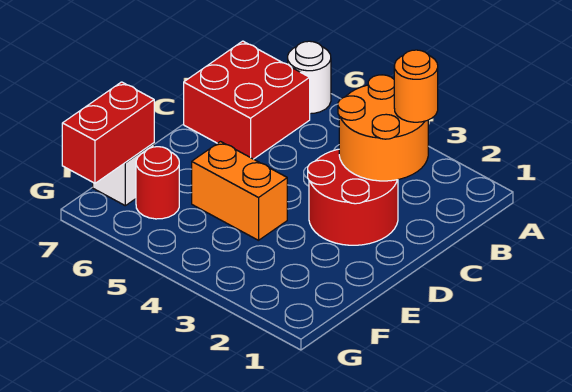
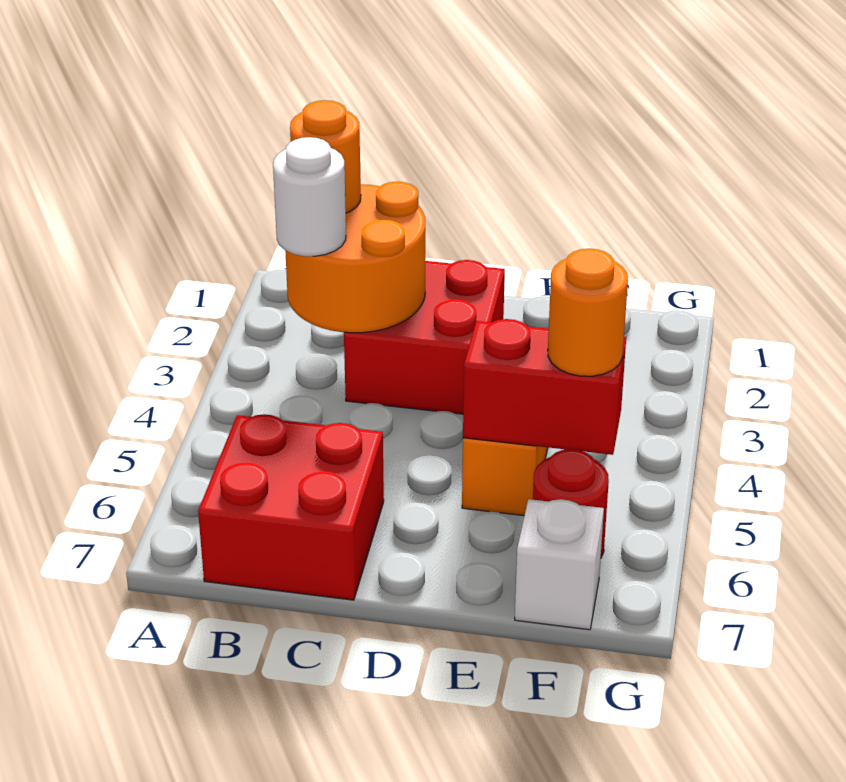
white round brick A6 level 1 -> white round brick B3 level 3
red round brick C2:D3 level 1 -> red brick C2:D3 level 1
none -> orange round brick F5 level 3
red brick F7:G7 level 2 -> red brick E5:F5 level 2

